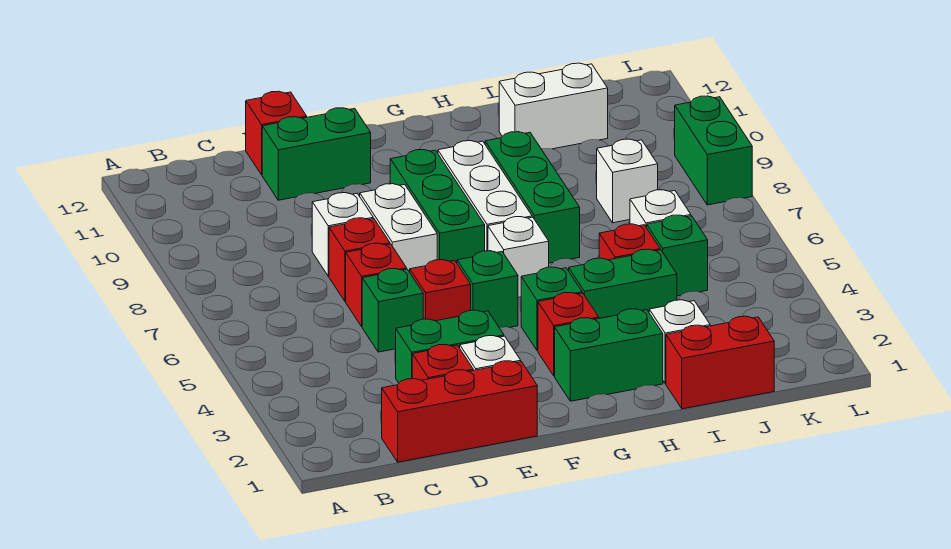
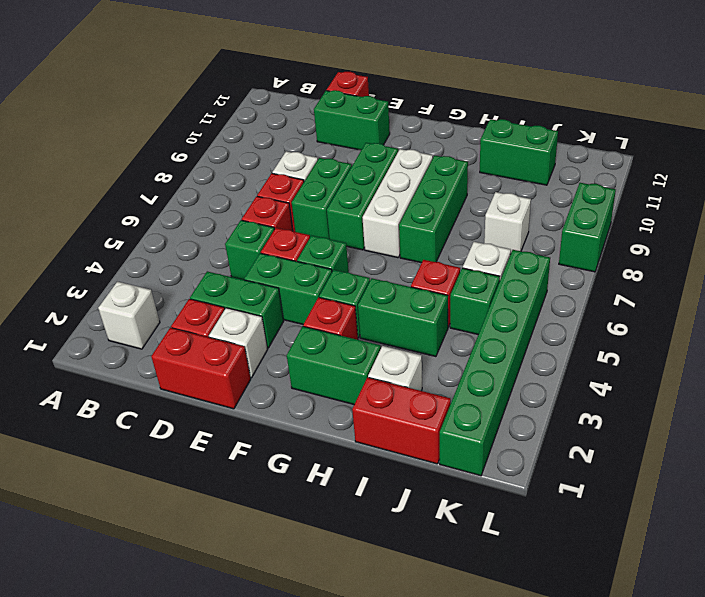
red brick C1:E1 level 1 -> red brick D1:E1 level 1
none -> green brick E4:F4 level 1
white brick E7:E8 level 1 -> green brick E7:E8 level 1
white brick G6 level 1 -> white brick B2 level 1
white brick I11:J11 level 1 -> green brick I11:J11 level 1
none -> green brick K1:K6 level 1

